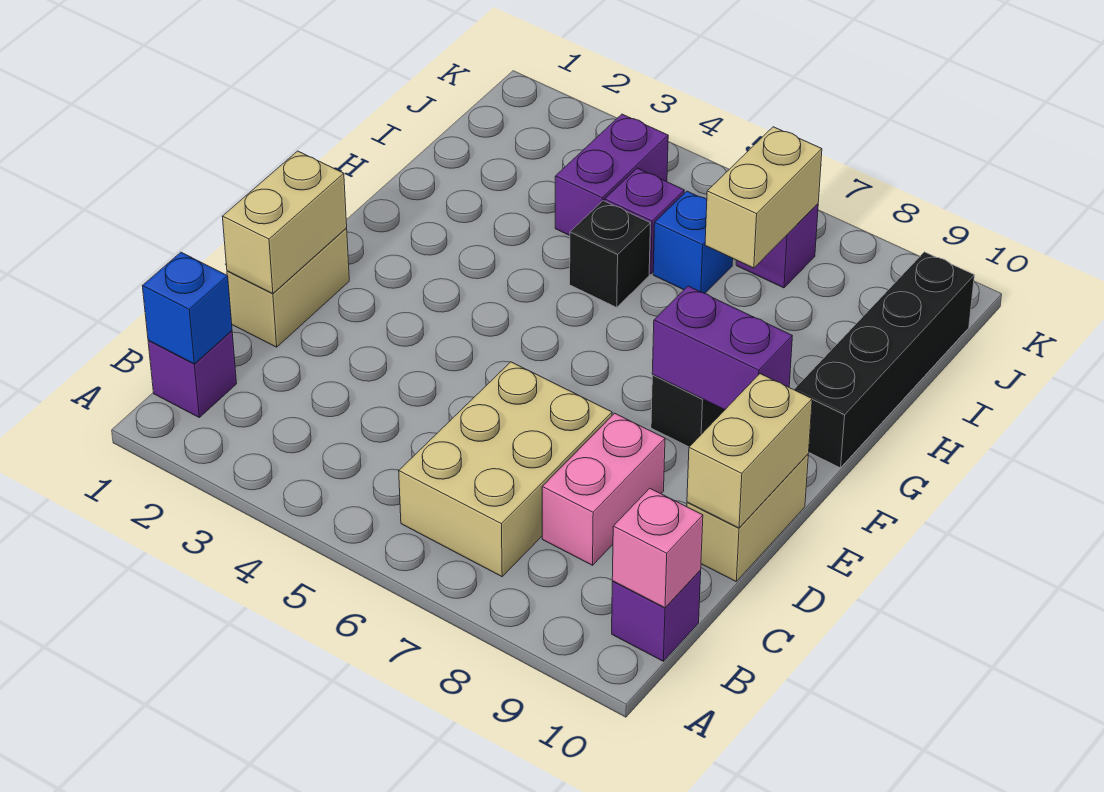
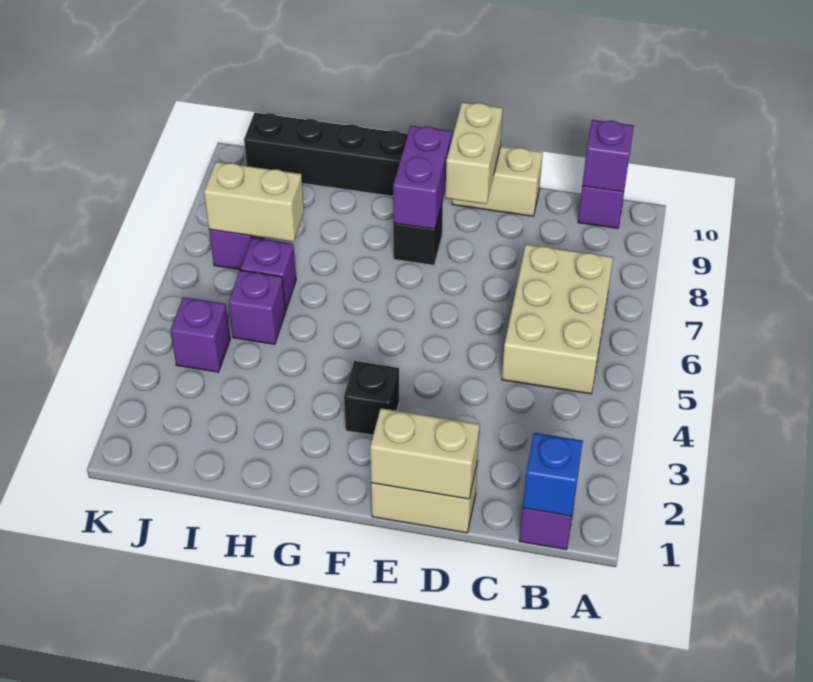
tan brick B6:D7 level 1 -> tan brick B5:C7 level 1
pink brick B10 level 2 -> purple brick B10 level 2
pink brick C8:D8 level 1 -> none
tan brick D10:E10 level 2 -> tan brick E9:E10 level 2
black brick H5 level 1 -> black brick F3 level 1
purple brick I4:J4 level 1 -> purple brick J4 level 1
blue brick I6 level 1 -> purple brick I6 level 1

